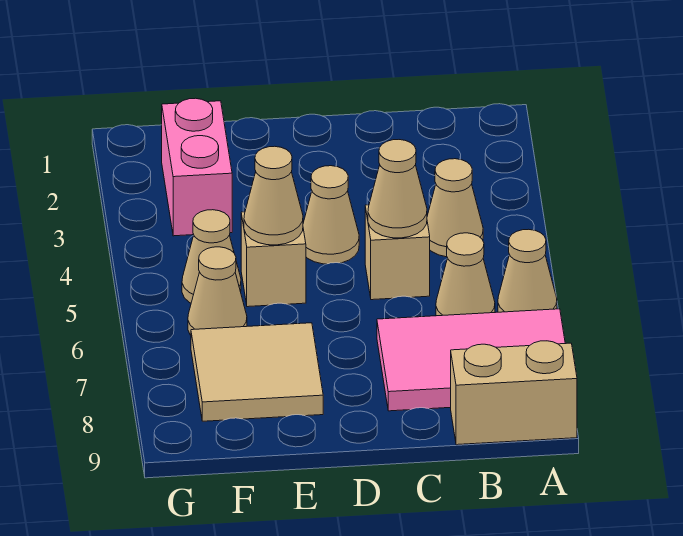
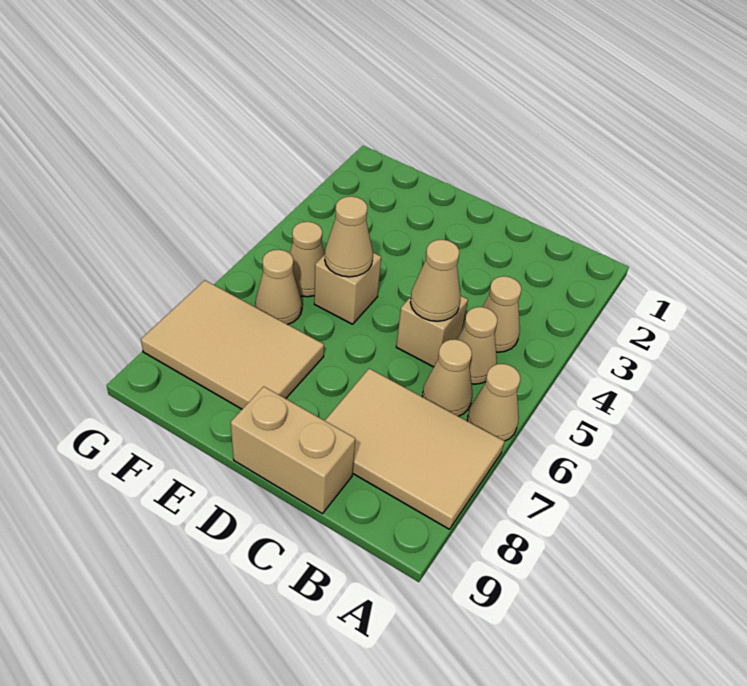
pink tile A7:C8 level 1 -> tan tile A7:C8 level 1
tan brick A9:B9 level 1 -> tan brick C9:D9 level 1
tan cone D4 level 1 -> tan cone B5 level 1
tan tile E7:F8 level 1 -> tan tile E7:G8 level 1
pink brick F2:F3 level 1 -> none

